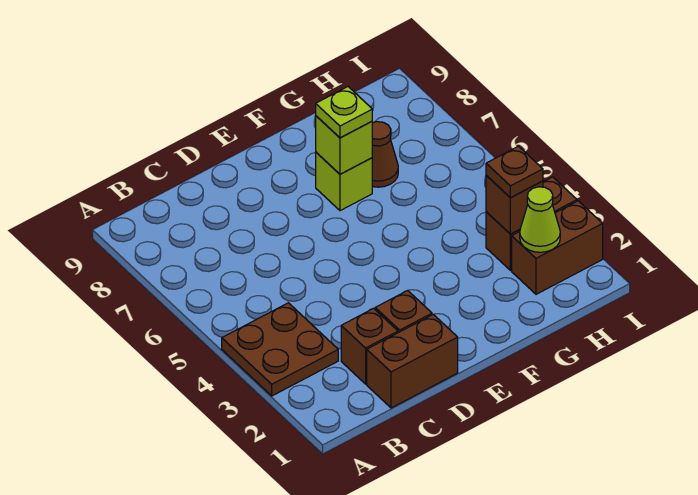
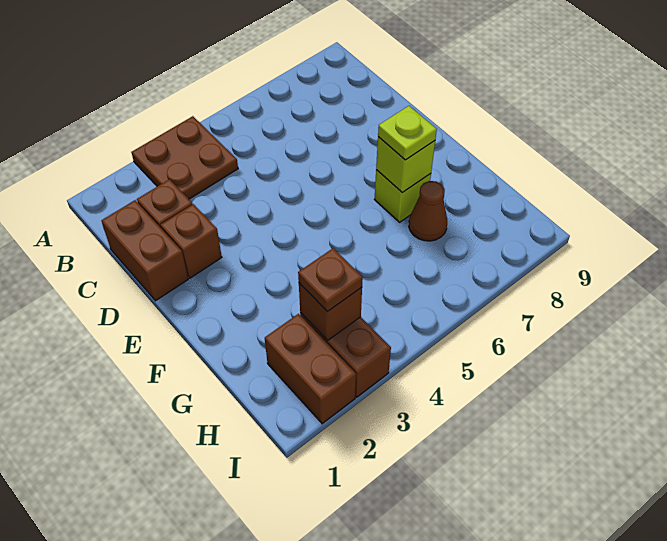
lime cone H2 level 2 -> none

